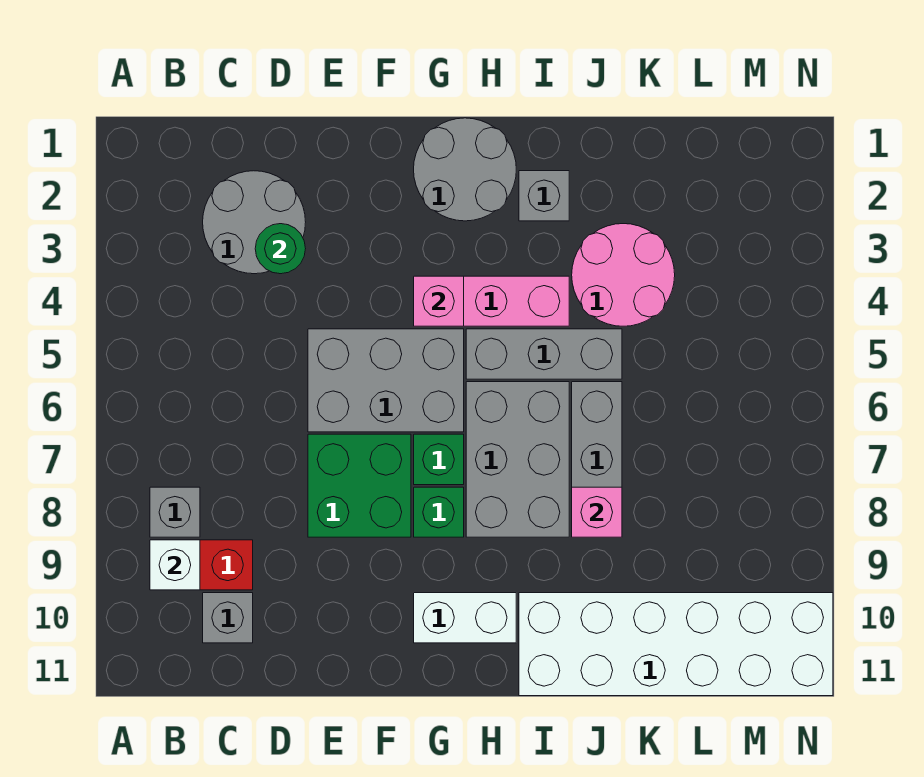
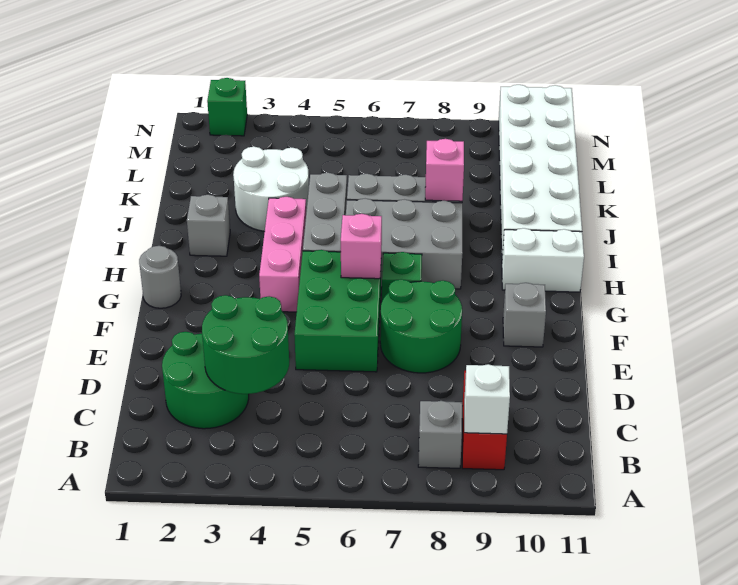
grey round brick C2:D3 level 1 -> green round brick C2:D3 level 1
grey brick C10 level 1 -> grey brick F10 level 1
green round brick D3 level 2 -> green round brick C3:D4 level 2
grey brick E5:G6 level 1 -> green brick E5:G6 level 1
green brick E7:F8 level 1 -> green round brick E7:F8 level 1
grey round brick G1:H2 level 1 -> grey round brick G1 level 1
pink brick G4 level 2 -> pink brick G6 level 2
green brick G8 level 1 -> green brick N2 level 1
white brick G10:H10 level 1 -> white brick H10:H11 level 1
pink round brick J3:K4 level 1 -> white round brick J3:K4 level 1

